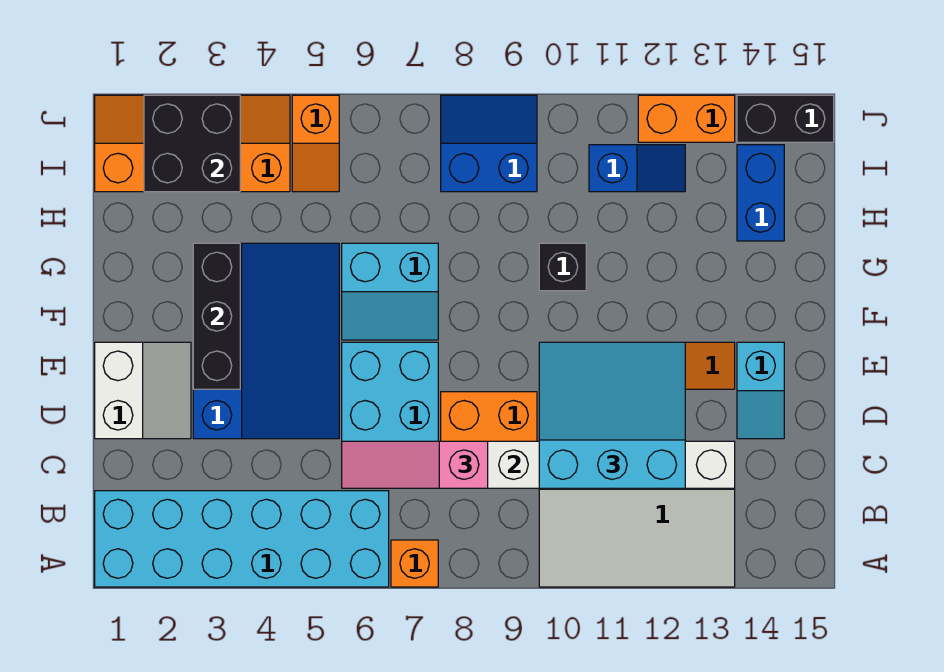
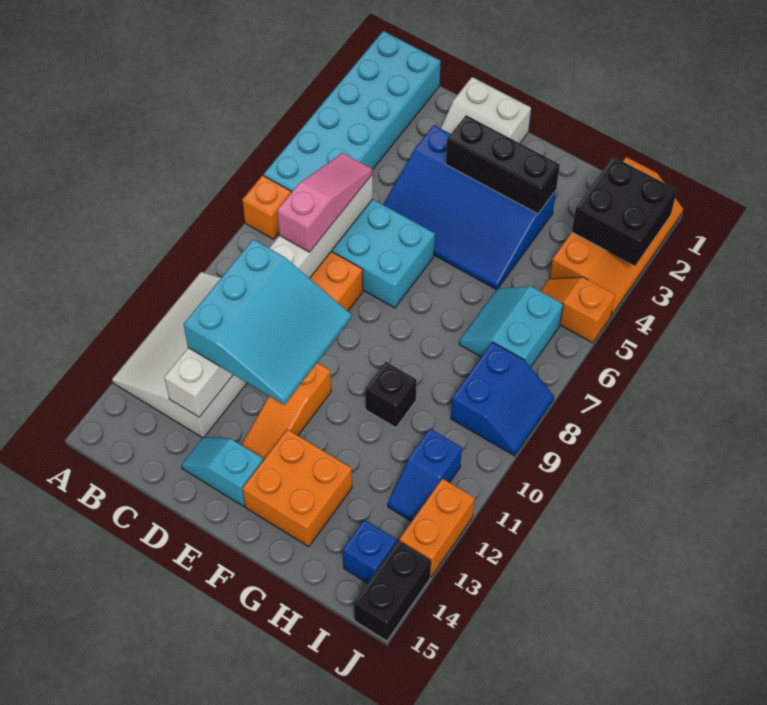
cyan slope F6:G7 level 1 top G -> cyan slope H6:I7 level 1 top I
none -> orange brick F13:G14 level 1
blue brick H14:I14 level 1 -> blue brick I14 level 1

